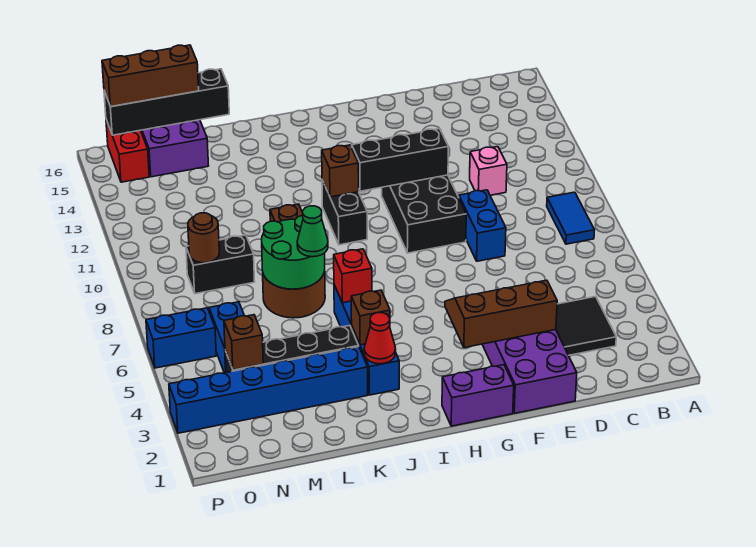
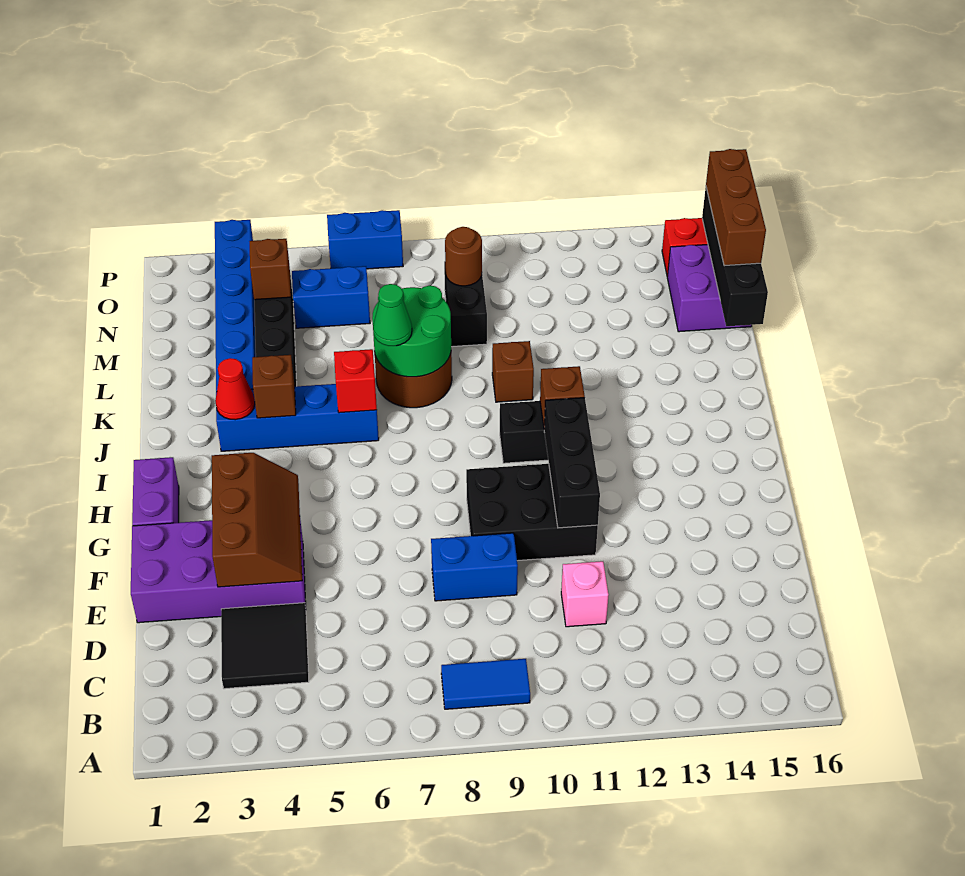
blue brick O6:P6 level 1 -> blue brick P6:P7 level 1

